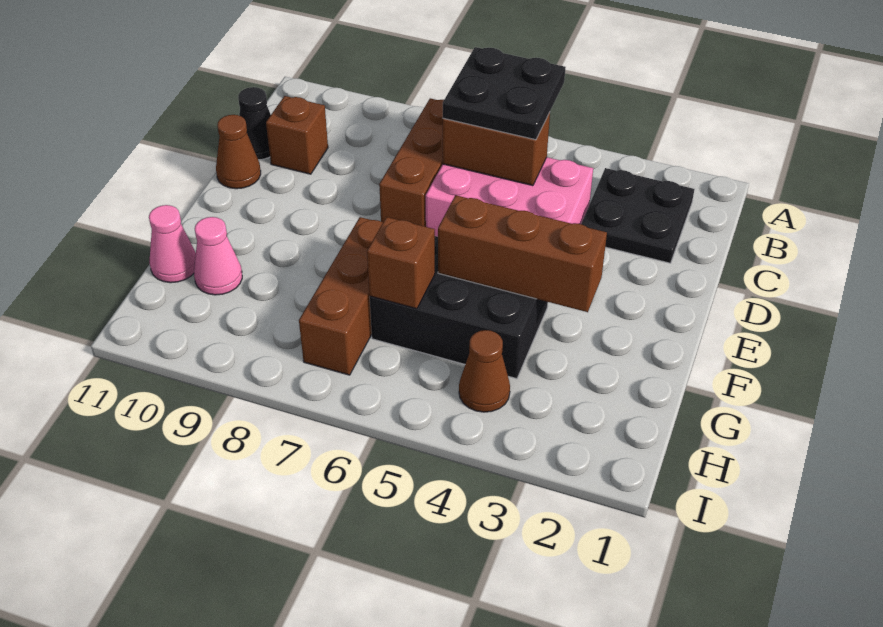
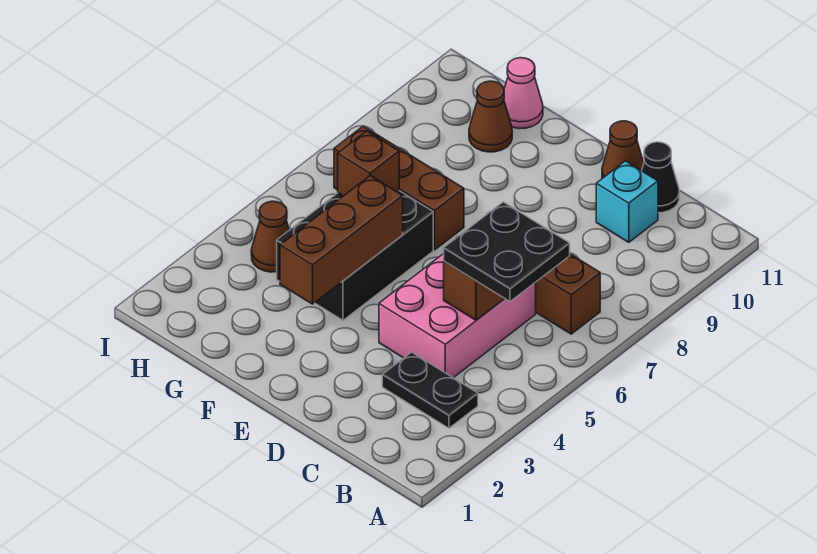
black plate B2:C3 level 1 -> black plate B3:C3 level 1
brown brick C10 level 1 -> cyan brick C10 level 1
pink cone G10 level 1 -> brown cone G10 level 1

